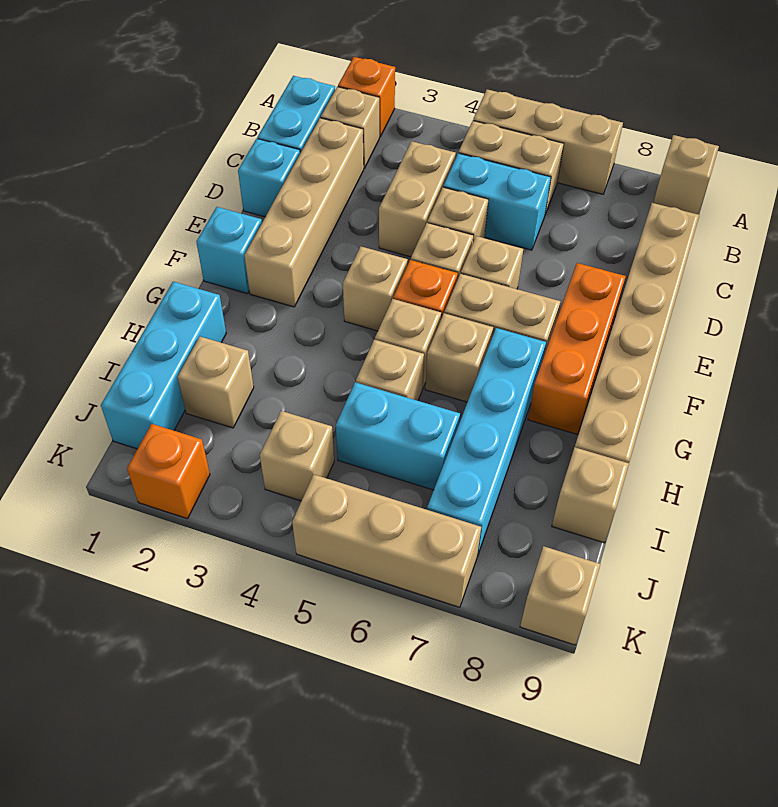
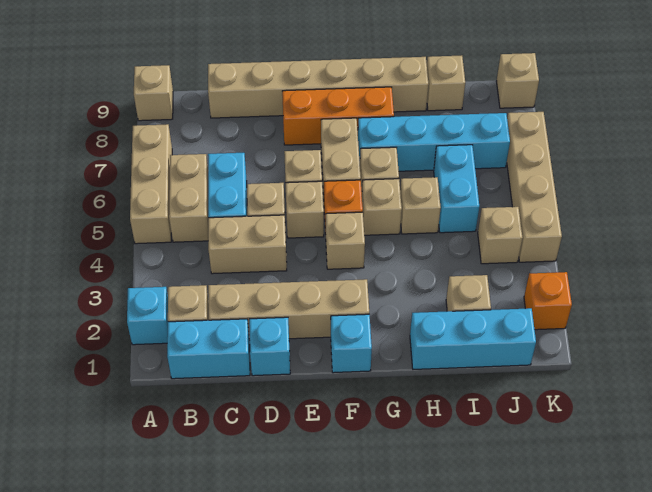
orange brick A2 level 1 -> cyan brick A2 level 1
tan brick K5:K7 level 1 -> tan brick K4:K7 level 1

